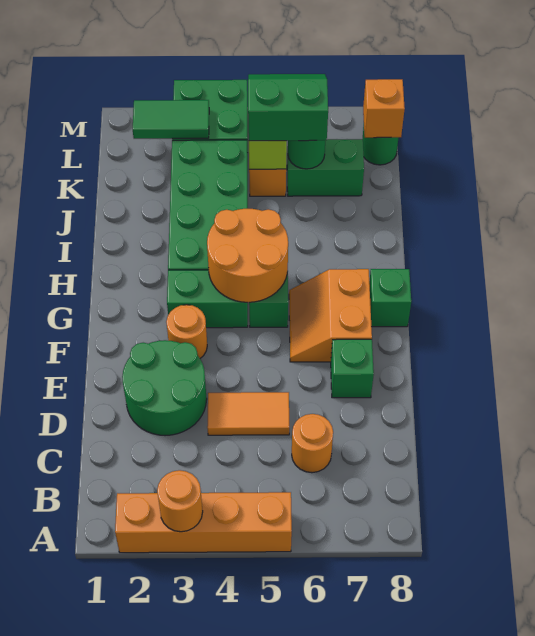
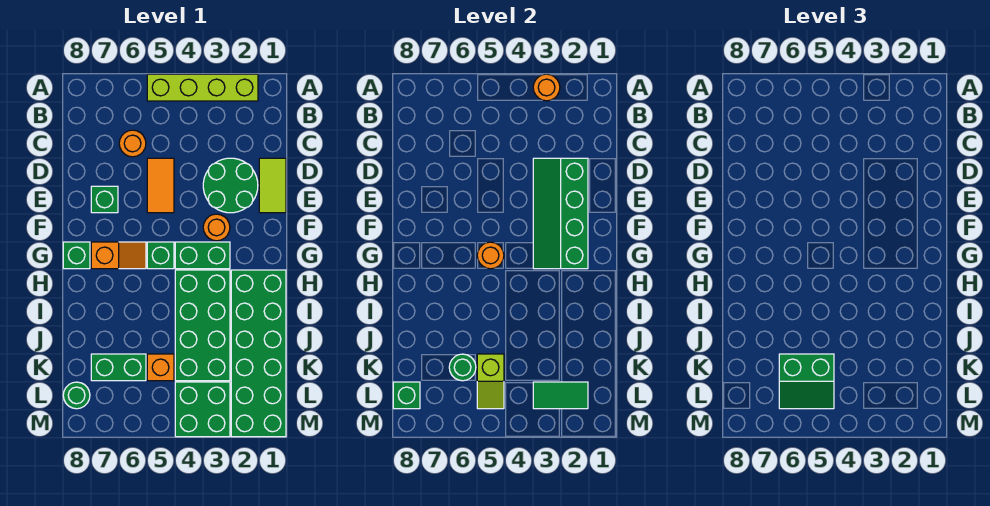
orange brick A2:A5 level 1 -> lime brick A2:A5 level 1
none -> lime tile D1:E1 level 1
none -> green slope D2:G3 level 2 top 2
orange tile D4:D5 level 1 -> orange tile D5:E5 level 1
orange slope F6:G7 level 1 top 7 -> orange slope G6:G7 level 1 top 7
orange round brick G4:H5 level 2 -> orange round brick G5 level 2
none -> green brick H1:M2 level 1
orange brick L8 level 2 -> green brick L8 level 2

